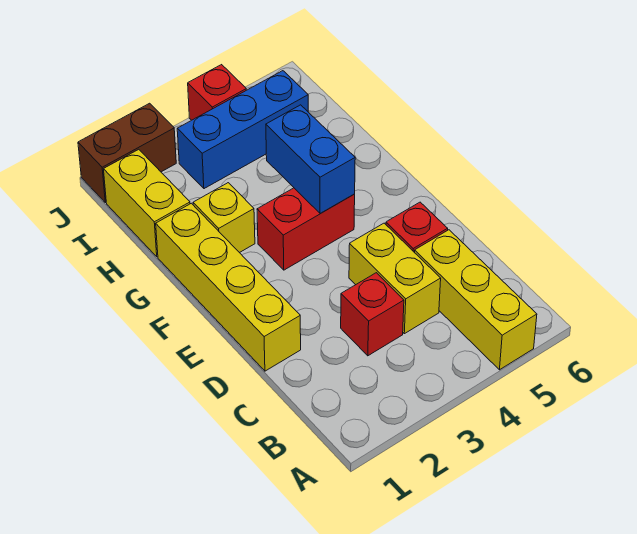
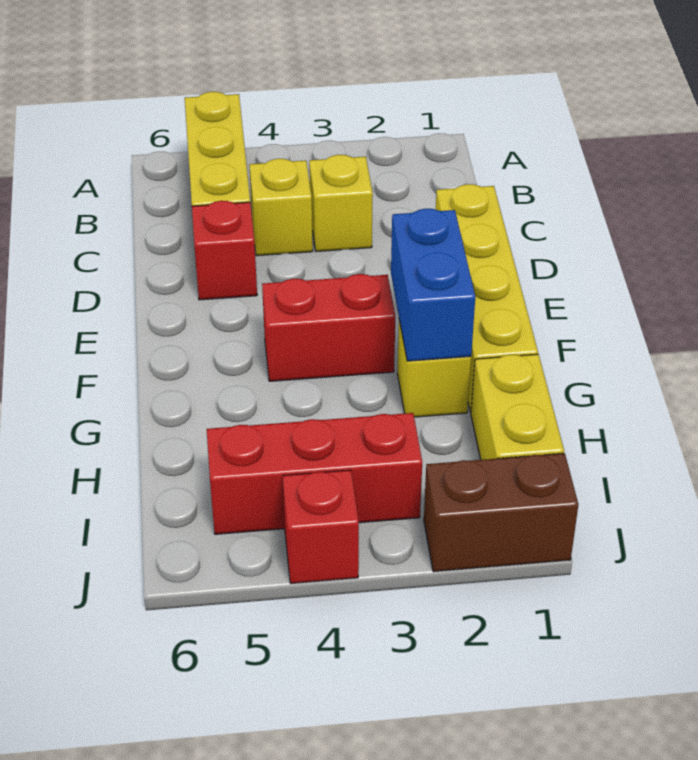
red brick C3 level 1 -> yellow brick C3 level 1
yellow brick C4:D4 level 1 -> yellow brick C4 level 1
blue brick F4:G4 level 2 -> blue brick F2:G2 level 2
blue brick I3:I5 level 1 -> red brick I3:I5 level 1

